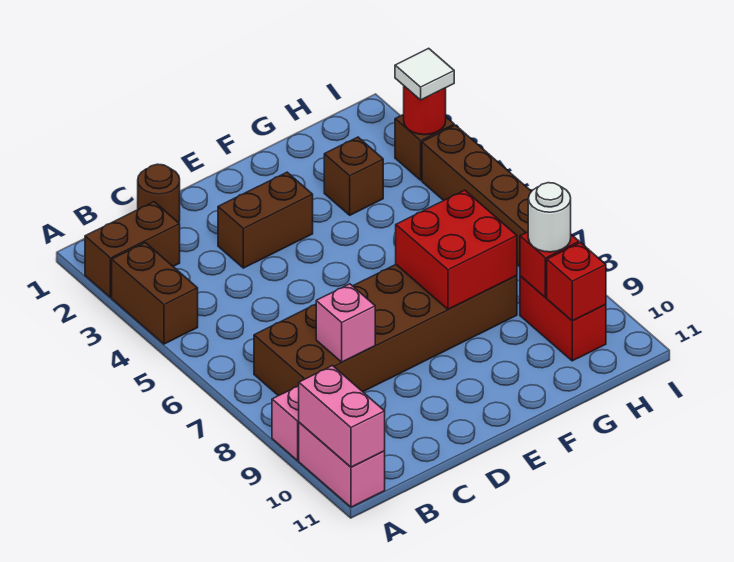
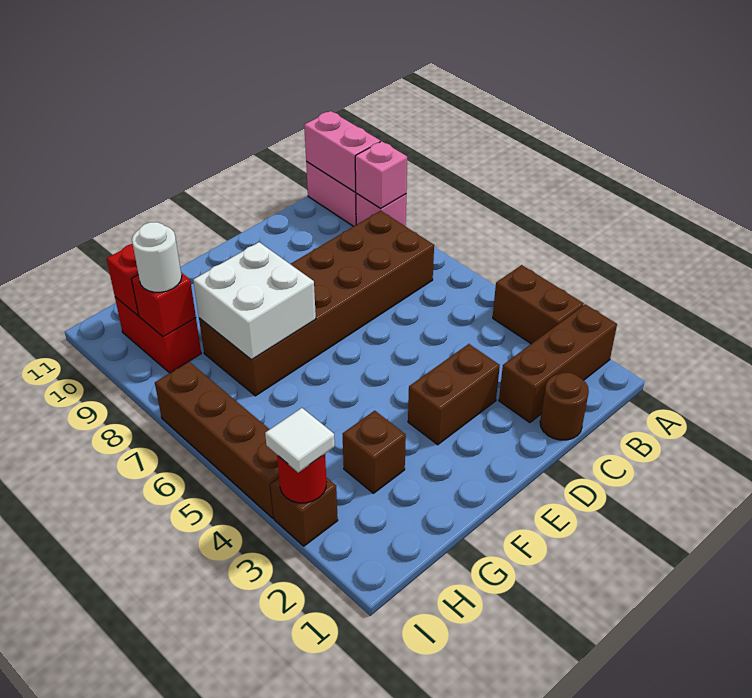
brown brick A2:B2 level 1 -> brown brick A2:C2 level 1
pink brick C8 level 2 -> pink brick A9 level 2
red brick F7:G8 level 2 -> white brick F7:G8 level 2

